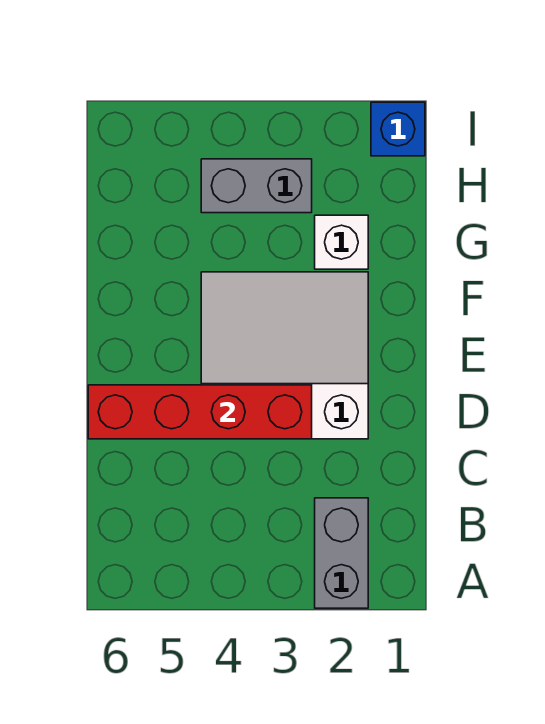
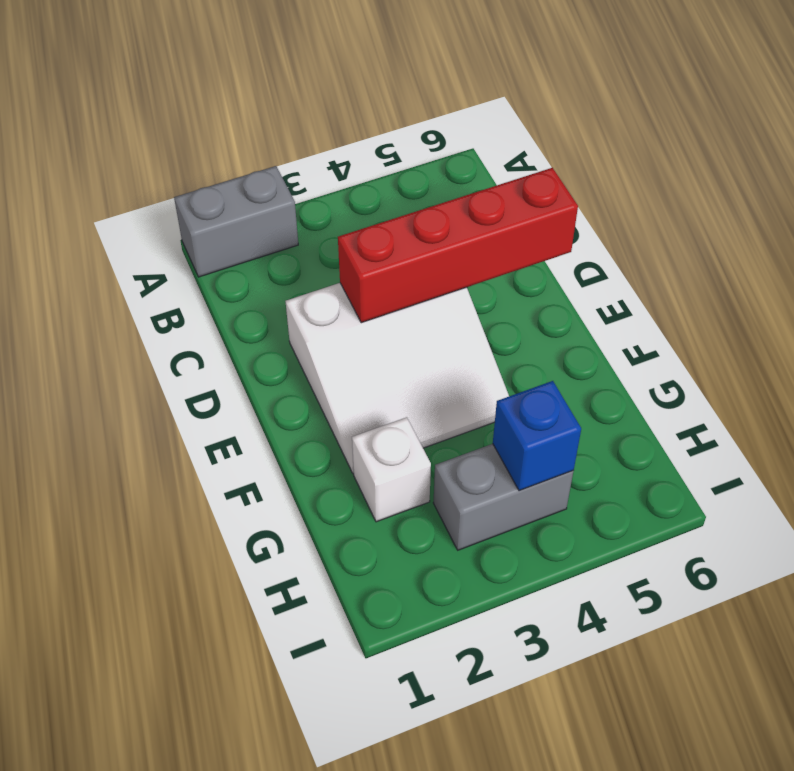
grey brick A2:B2 level 1 -> grey brick A1:A2 level 1
blue brick I1 level 1 -> blue brick H4 level 2

